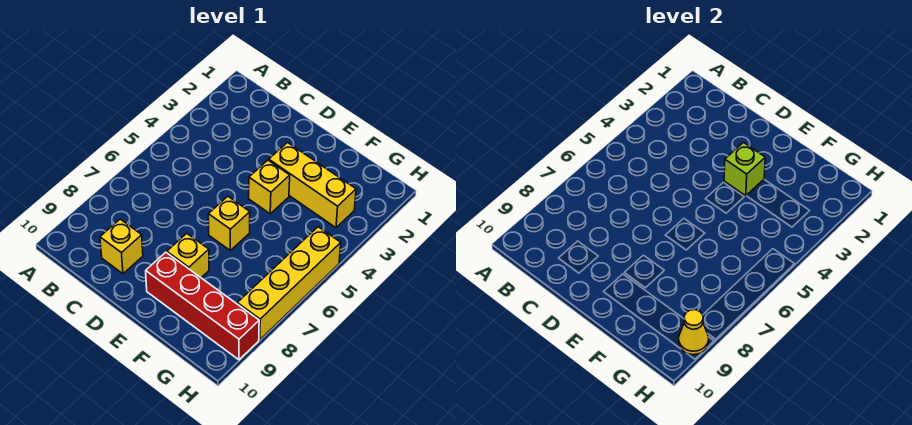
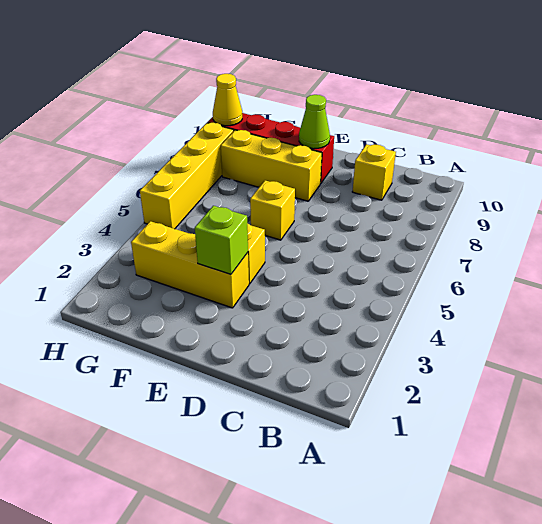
yellow brick E8 level 1 -> yellow brick E8:G8 level 1
none -> lime cone E9 level 2

